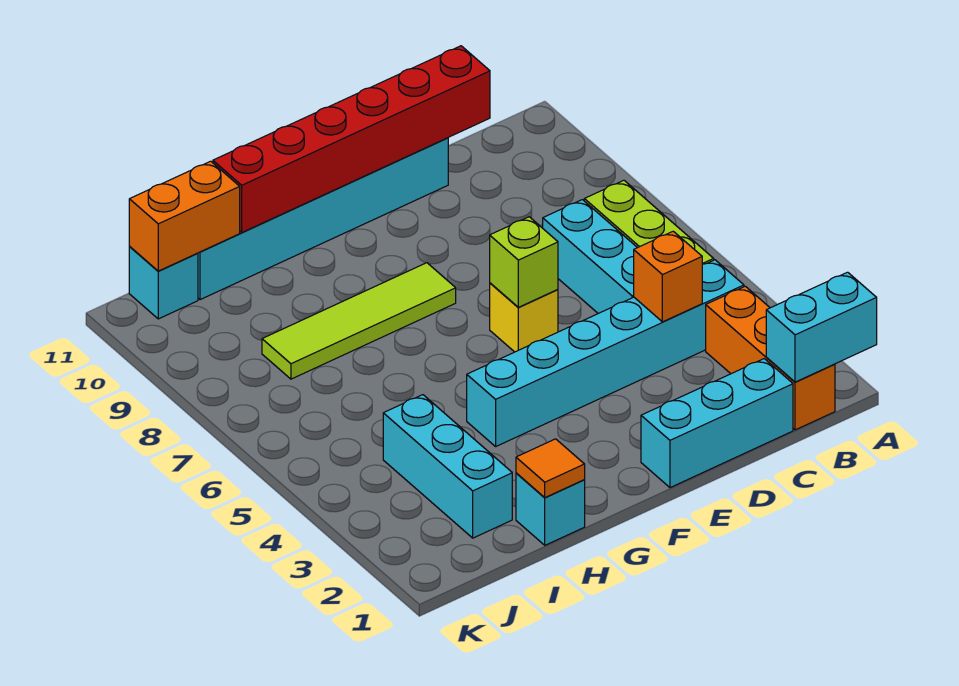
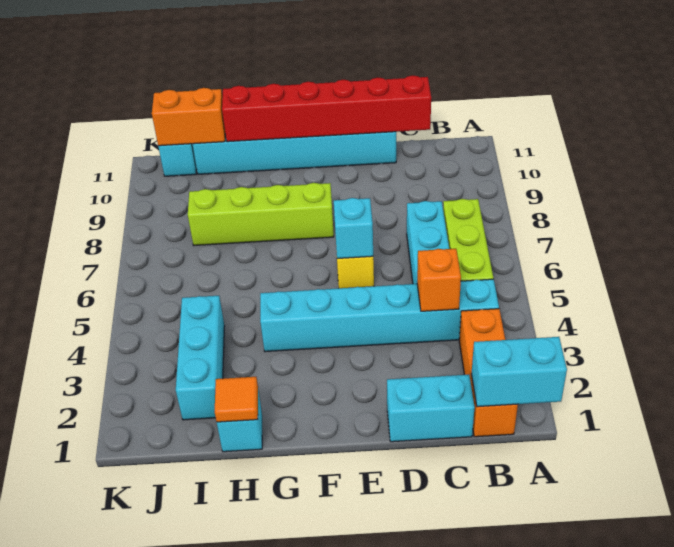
cyan brick C1:E1 level 1 -> cyan brick C1:D1 level 1
lime brick E6 level 2 -> cyan brick E6 level 2
lime tile F8:I8 level 1 -> lime brick F8:I8 level 1

